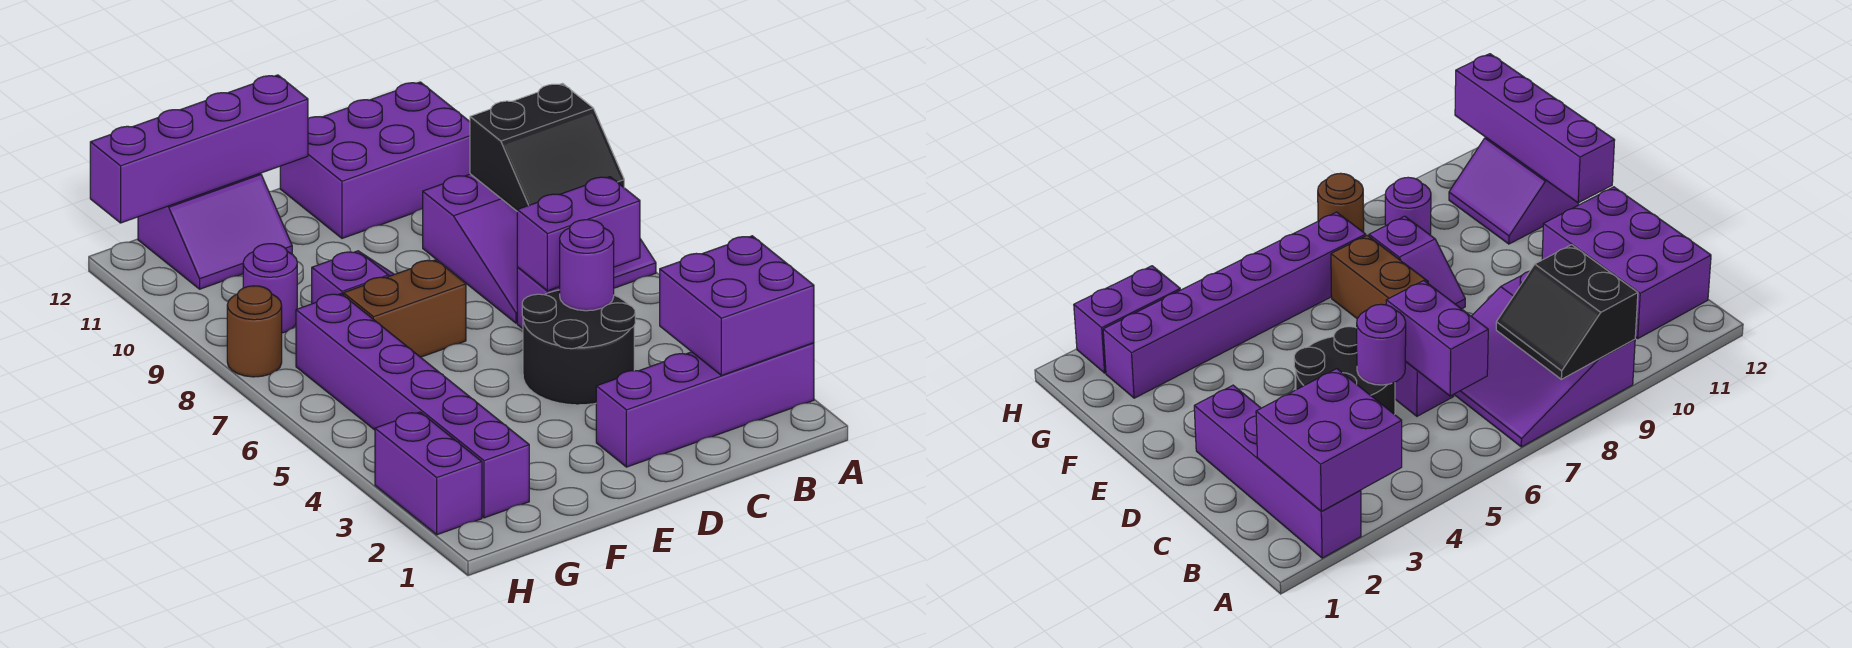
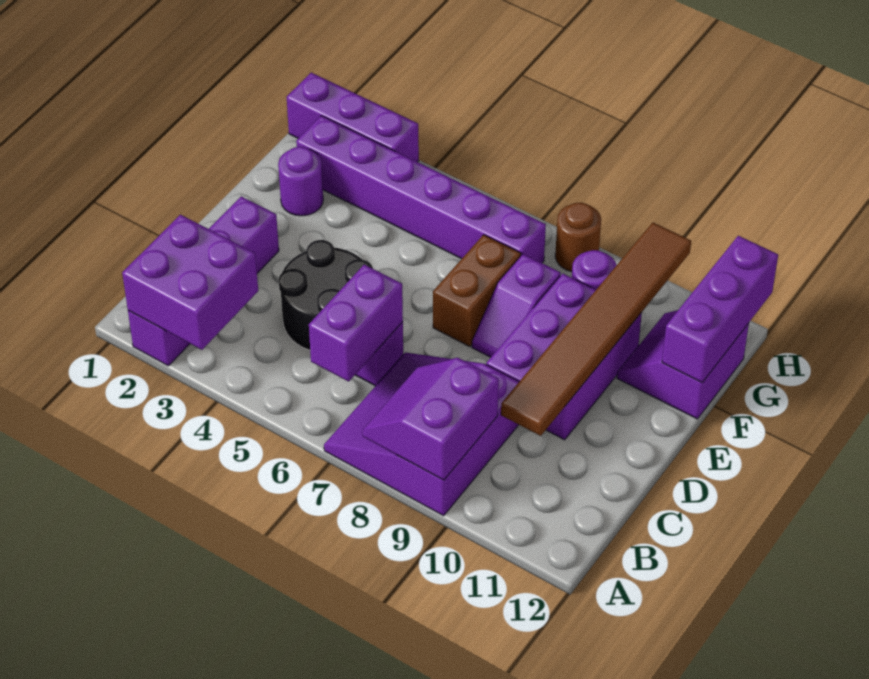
black slope A8:B9 level 2 top 9 -> purple slope A8:B9 level 2 top 9
purple brick B11:D12 level 1 -> purple brick D9:F10 level 1
purple round brick C5 level 2 -> purple round brick F2 level 1
none -> brown tile C10:H10 level 2
purple brick E12:H12 level 2 -> purple brick F12:H12 level 2
purple brick H2:H3 level 1 -> purple brick H1:H3 level 1

